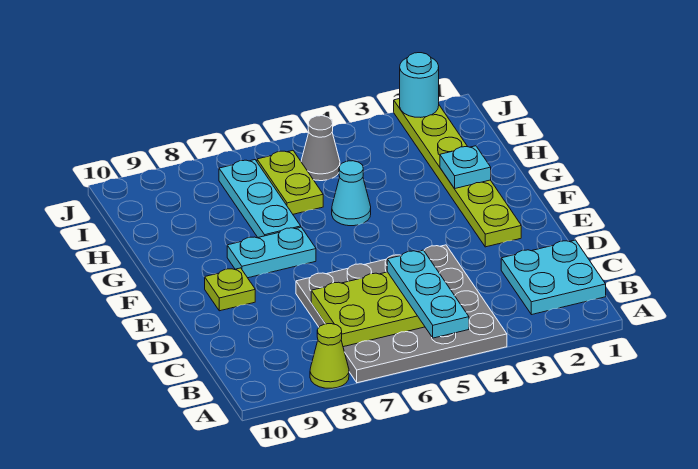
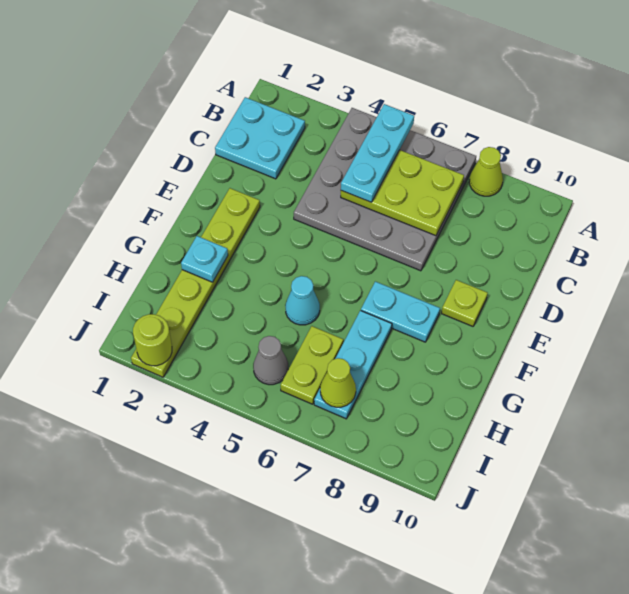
none -> lime cone I7 level 2
cyan round brick J2 level 2 -> lime round brick J2 level 2

